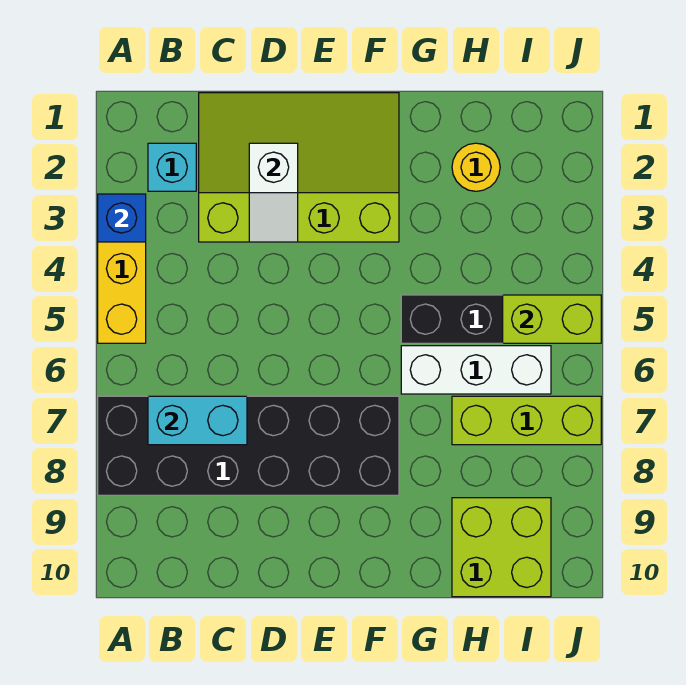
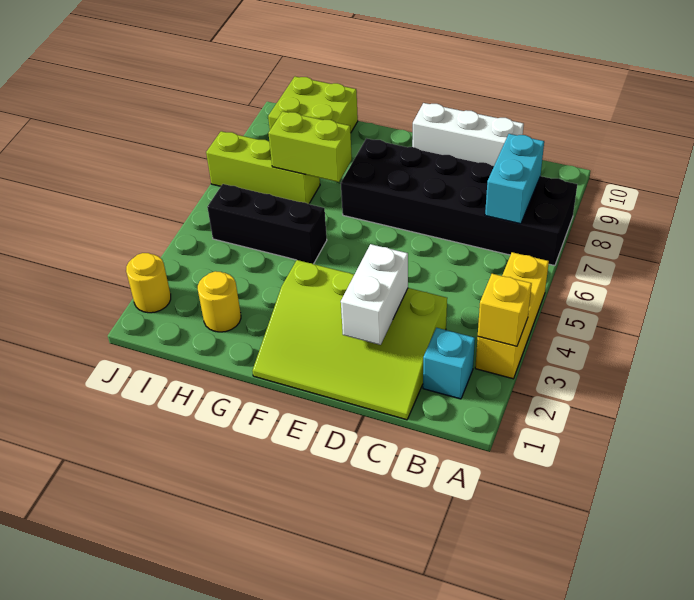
blue brick A3 level 2 -> yellow brick A3 level 2
cyan brick B7:C7 level 2 -> cyan brick B7:B8 level 2
white slope D2:D3 level 2 top 2 -> white brick D2:D3 level 2
white brick G6:I6 level 1 -> white brick C10:E10 level 1
lime brick I5:J5 level 2 -> lime brick G7:H7 level 2
none -> yellow round brick J2 level 1

